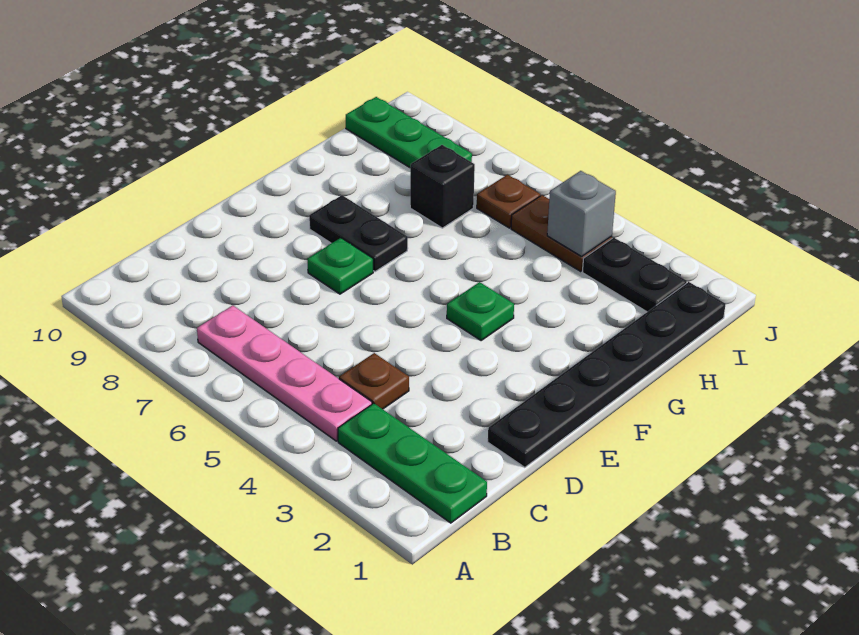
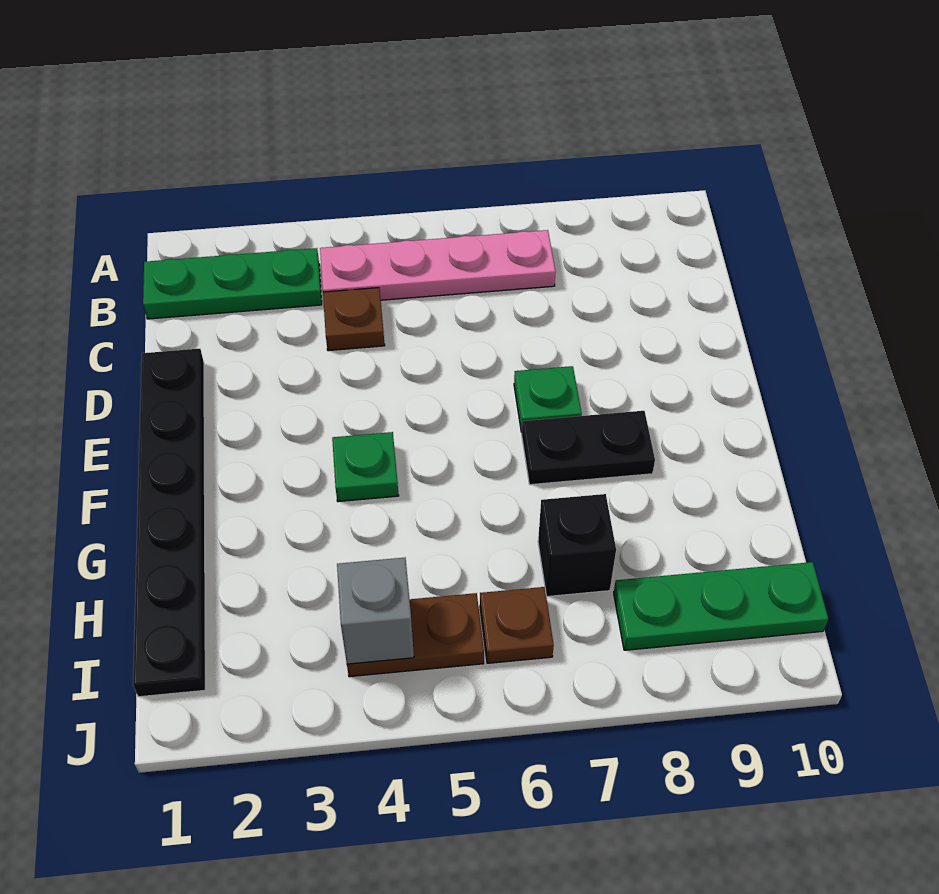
black plate I2:I3 level 1 -> none

